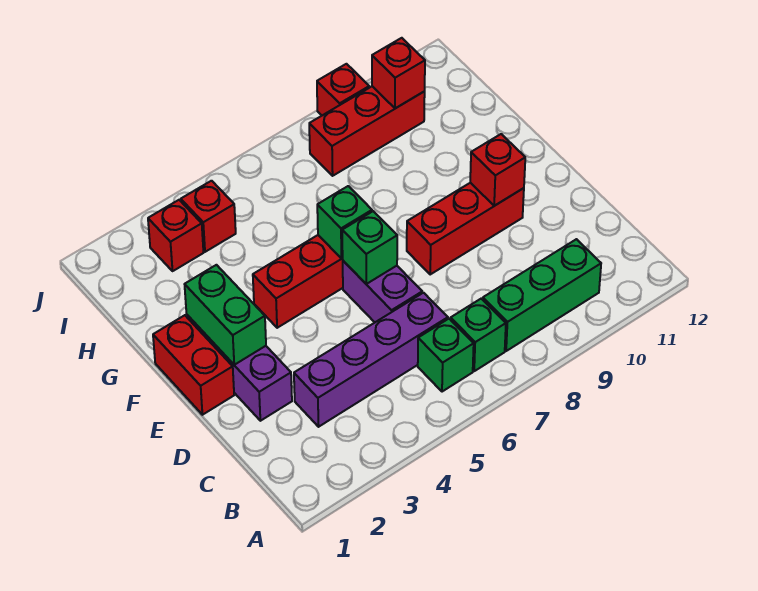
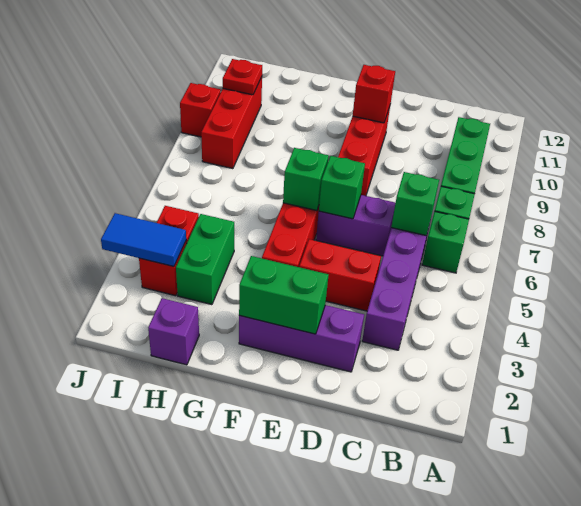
none -> green brick C6 level 2
red brick E1:F1 level 1 -> red brick D4:E4 level 1
none -> purple brick H1 level 1
none -> green brick H3:H4 level 1
none -> blue tile I3:J3 level 2
red brick I10 level 2 -> red plate I10 level 2

